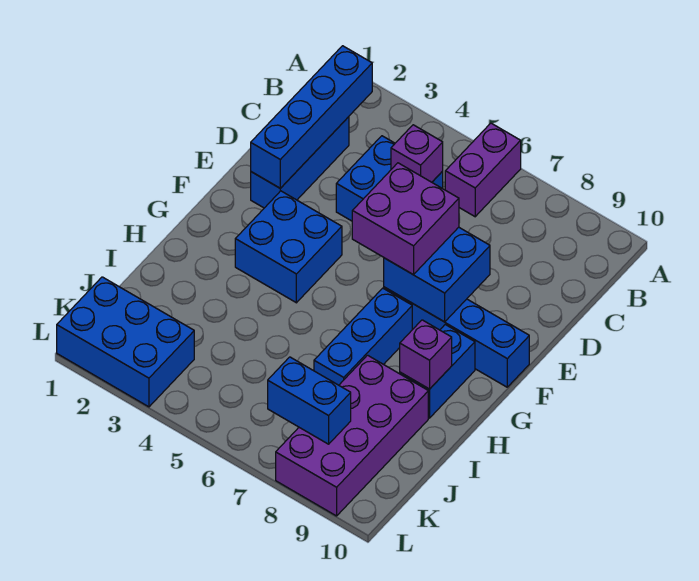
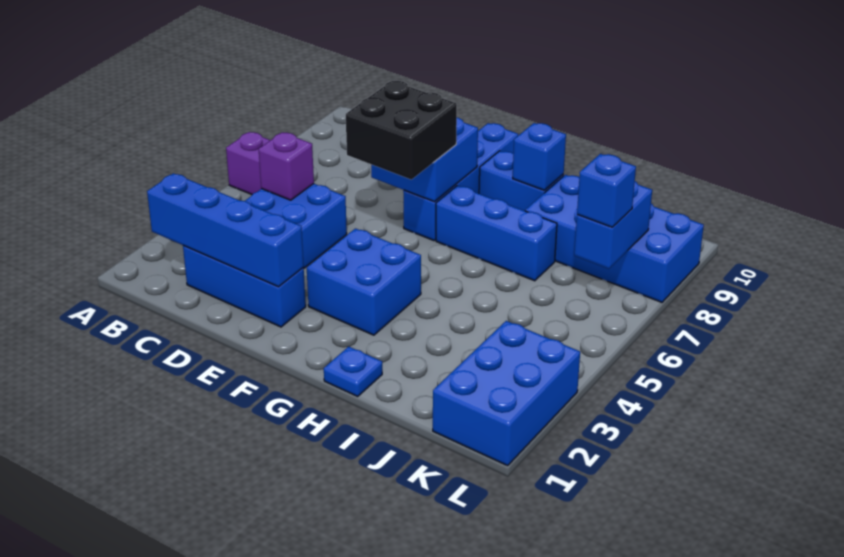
purple brick E6:F7 level 3 -> black brick E6:F7 level 3
none -> blue plate H1 level 1
purple brick H9 level 2 -> blue brick H9 level 2
purple brick I8:L9 level 1 -> blue brick I8:L9 level 1
none -> blue brick K7 level 3

